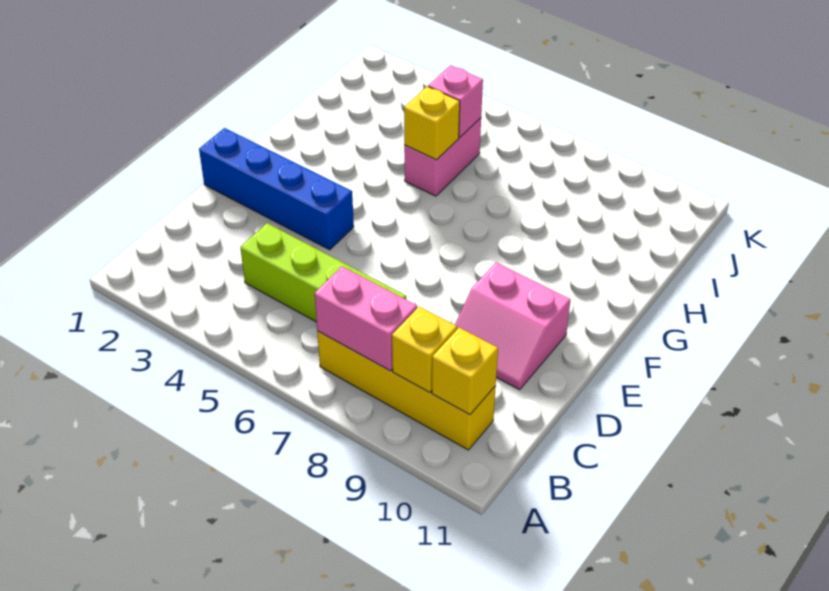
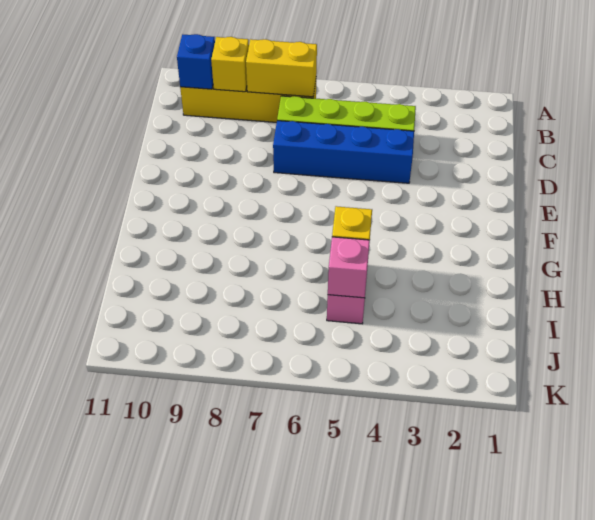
pink brick B7:B8 level 2 -> yellow brick B7:B8 level 2
yellow brick B10 level 2 -> blue brick B10 level 2
pink slope D9:E10 level 1 top E -> none
blue brick E1:E4 level 1 -> blue brick D4:D7 level 1

